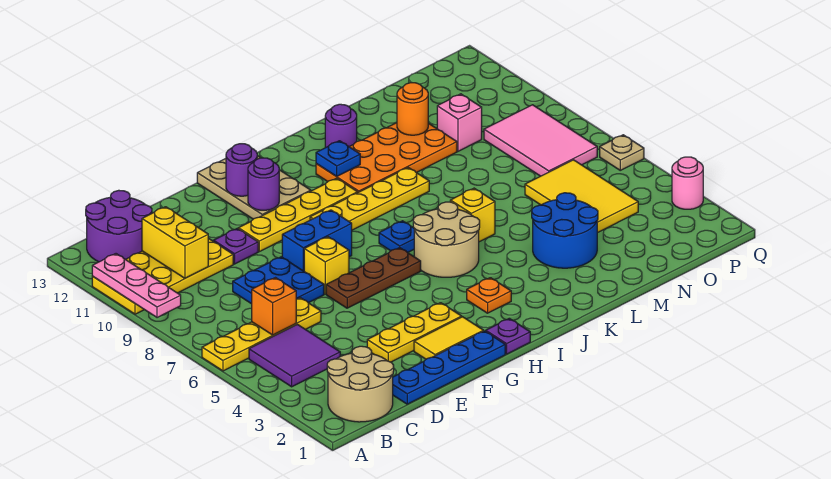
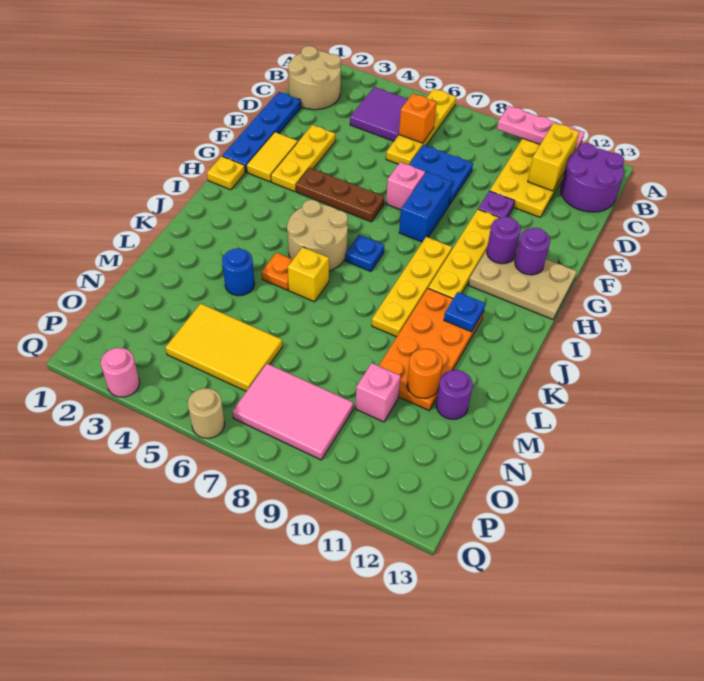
yellow brick C10:C11 level 2 -> yellow brick B11:C11 level 2
brown plate F6:H6 level 1 -> brown plate G4:G6 level 1
yellow brick F7 level 1 -> pink brick F7 level 1
purple plate H1 level 1 -> yellow plate H1 level 1
orange plate I3 level 1 -> orange plate K5 level 1
purple round brick K12 level 1 -> purple round brick M12 level 1
blue round brick L3:M4 level 1 -> blue round brick L4 level 1
tan plate Q6 level 1 -> tan round brick Q6 level 1

